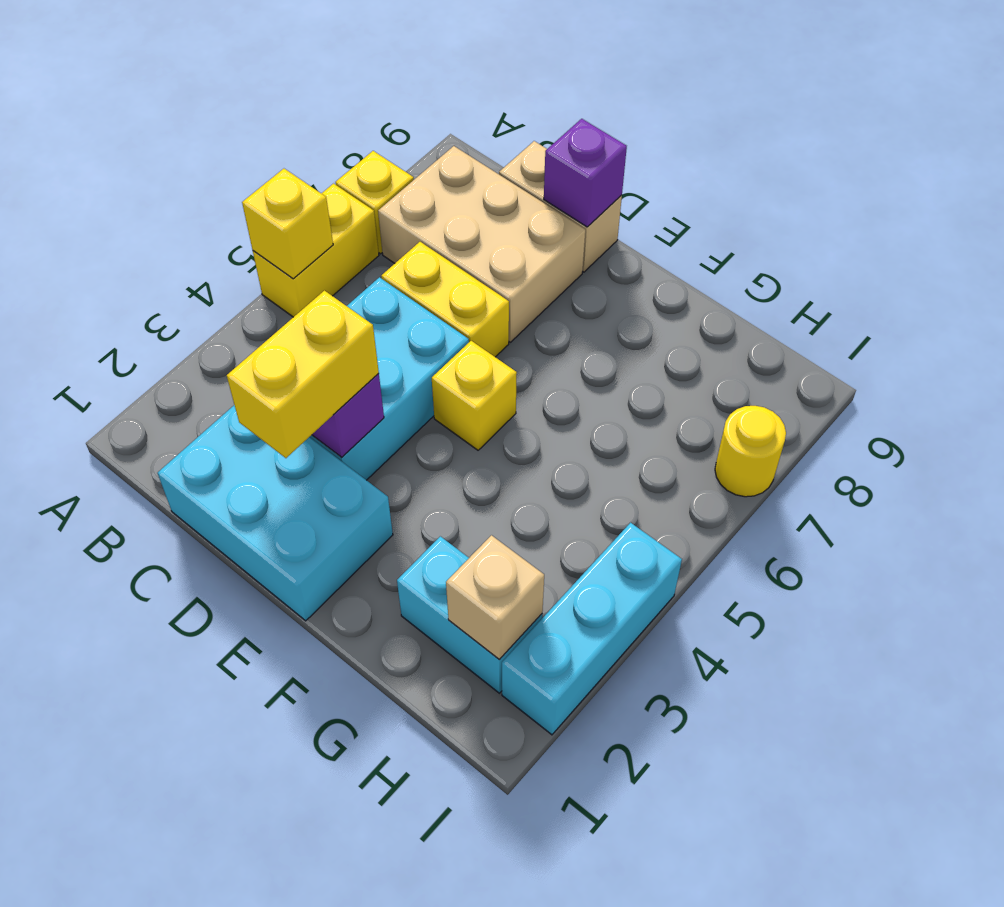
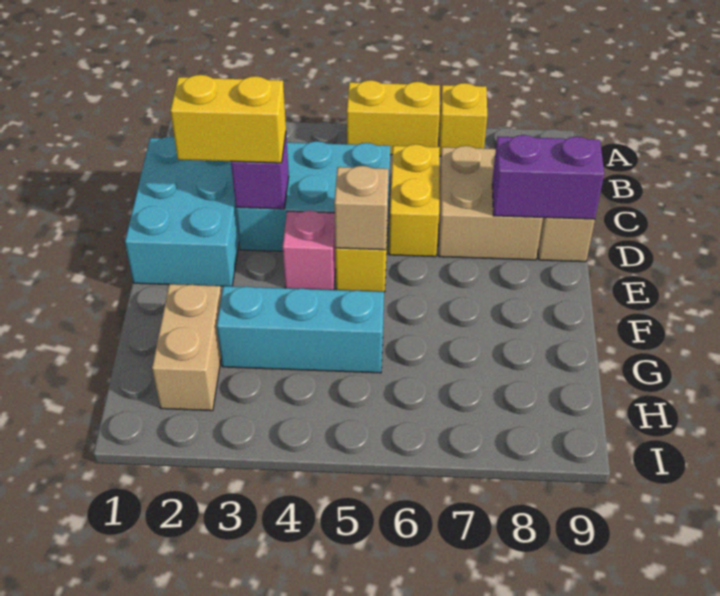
yellow brick A5 level 2 -> none
tan brick B7:D8 level 1 -> tan brick C7:D8 level 1
purple brick D9 level 2 -> purple brick D8:D9 level 2
none -> pink brick E4 level 1
cyan brick G2:H2 level 1 -> tan brick G2:H2 level 1
tan brick H2 level 2 -> tan brick E5 level 2
cyan brick I2:I4 level 1 -> cyan brick G3:G5 level 1
yellow round brick I7 level 1 -> none

